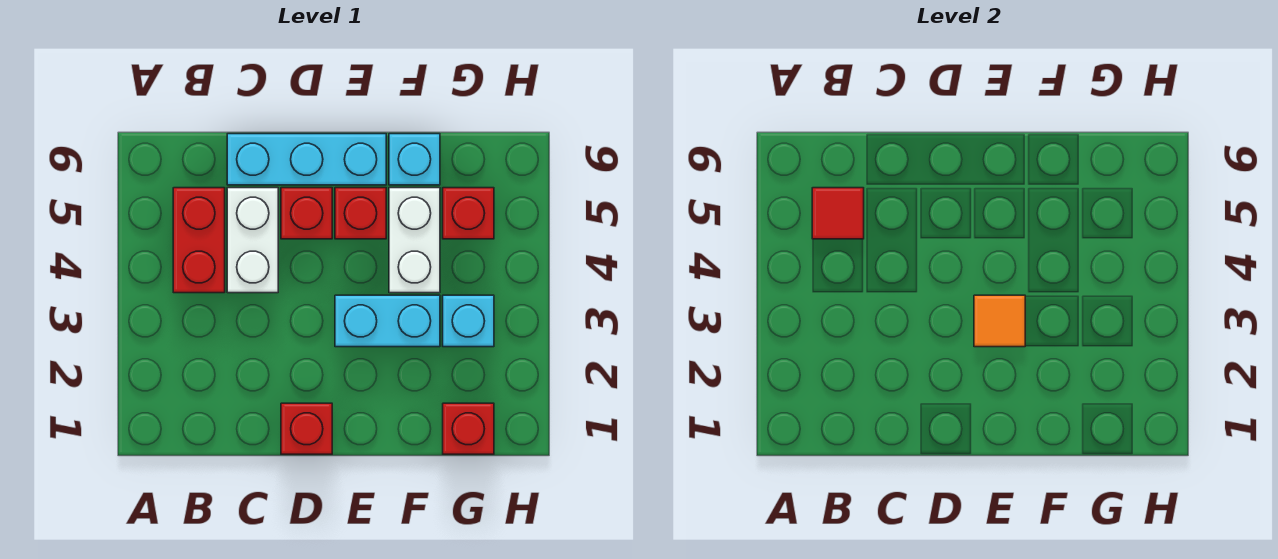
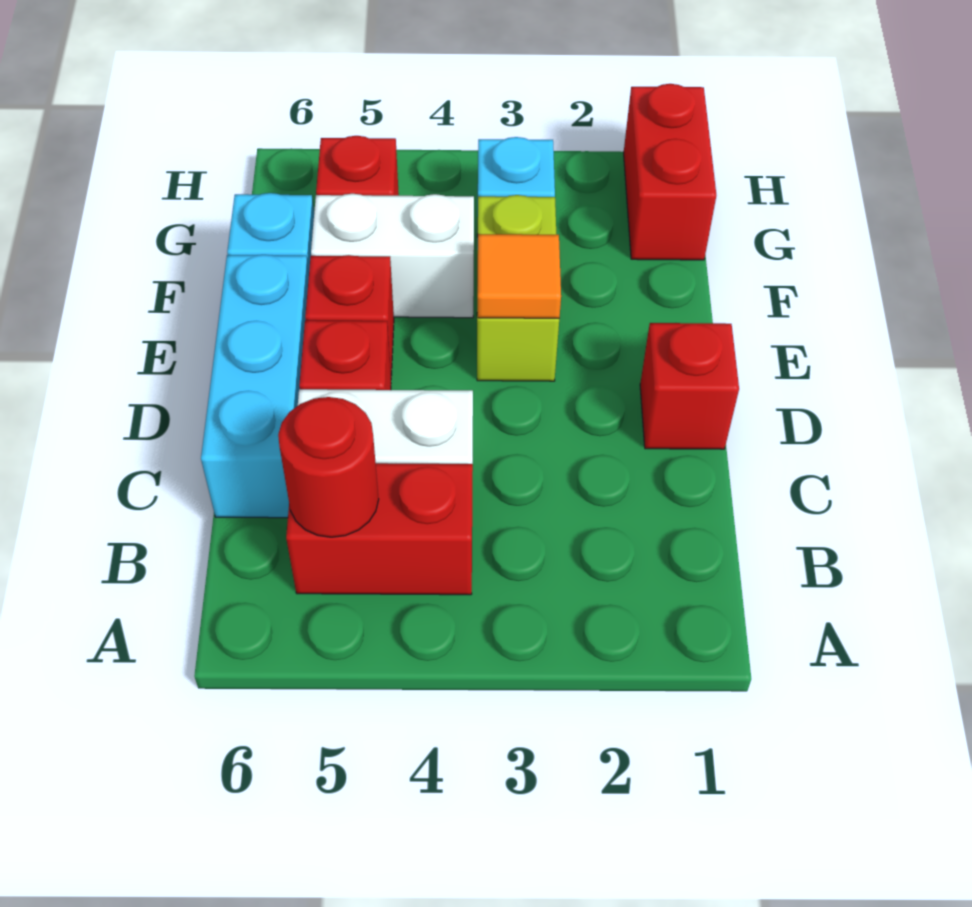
red tile B5 level 2 -> red round brick B5 level 2
cyan brick E3:F3 level 1 -> lime brick E3:F3 level 1
red brick G1 level 1 -> red brick G1:H1 level 1

